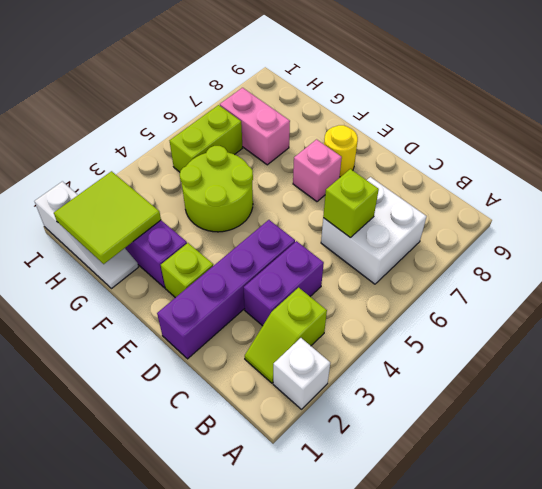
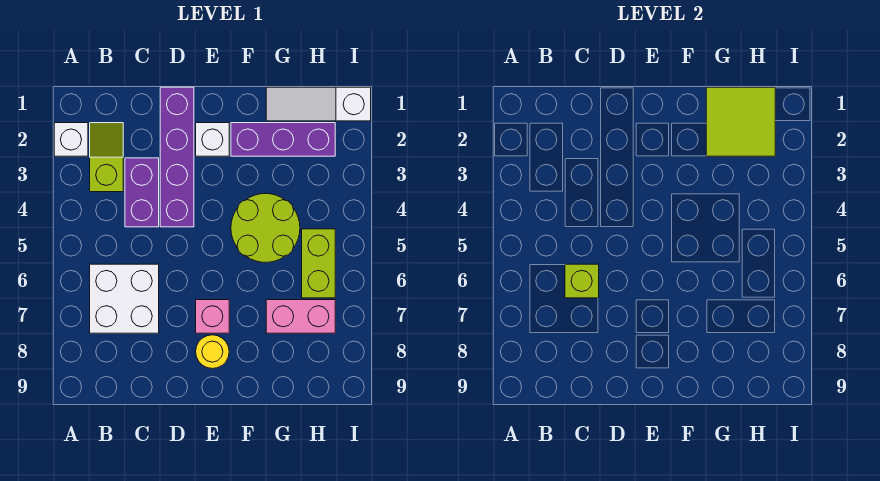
lime brick E2 level 1 -> white brick E2 level 1

